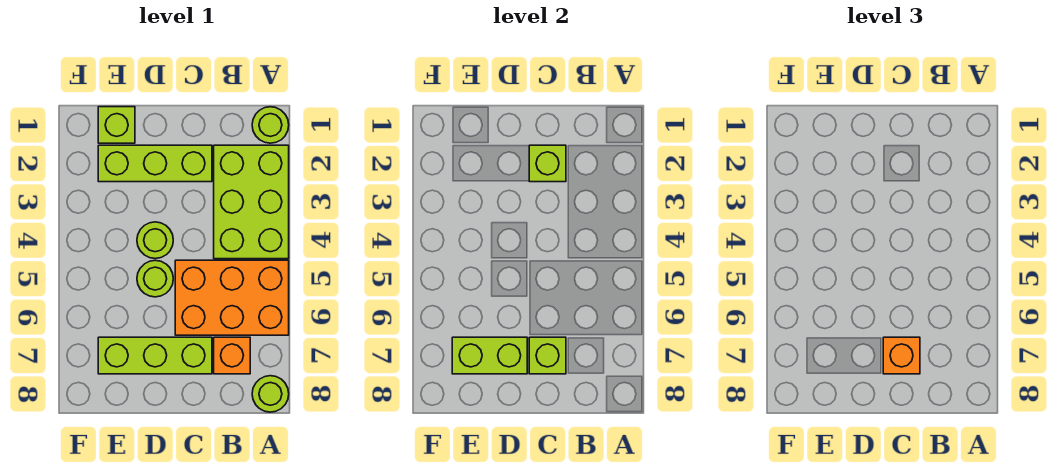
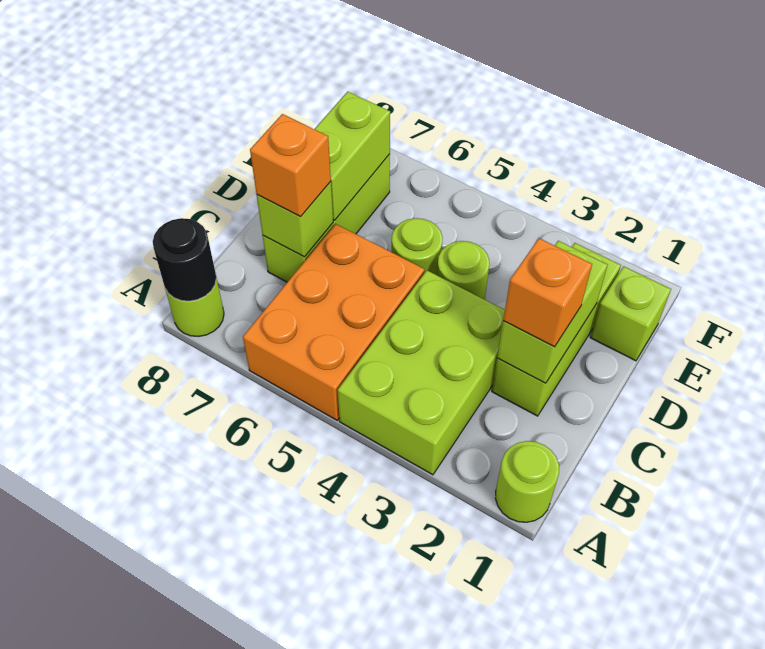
lime brick A2:B4 level 1 -> lime brick A3:C4 level 1
none -> black round brick A8 level 2
orange brick B7 level 1 -> orange brick C2 level 3
lime brick C2 level 2 -> lime brick C2:D2 level 2

